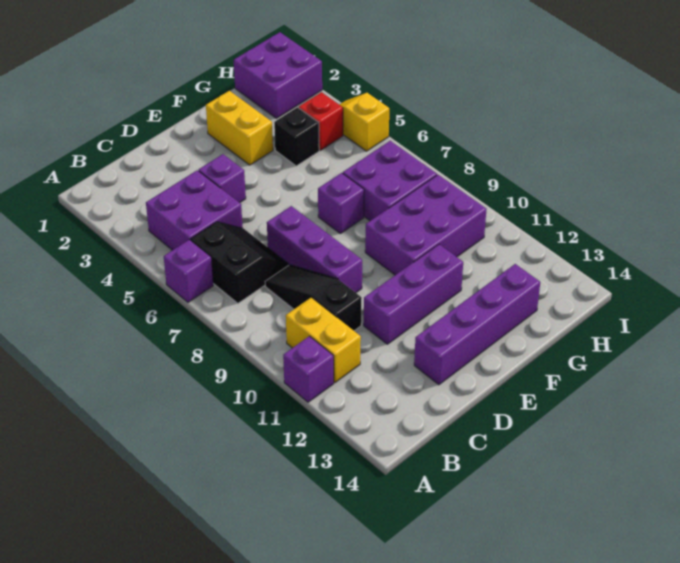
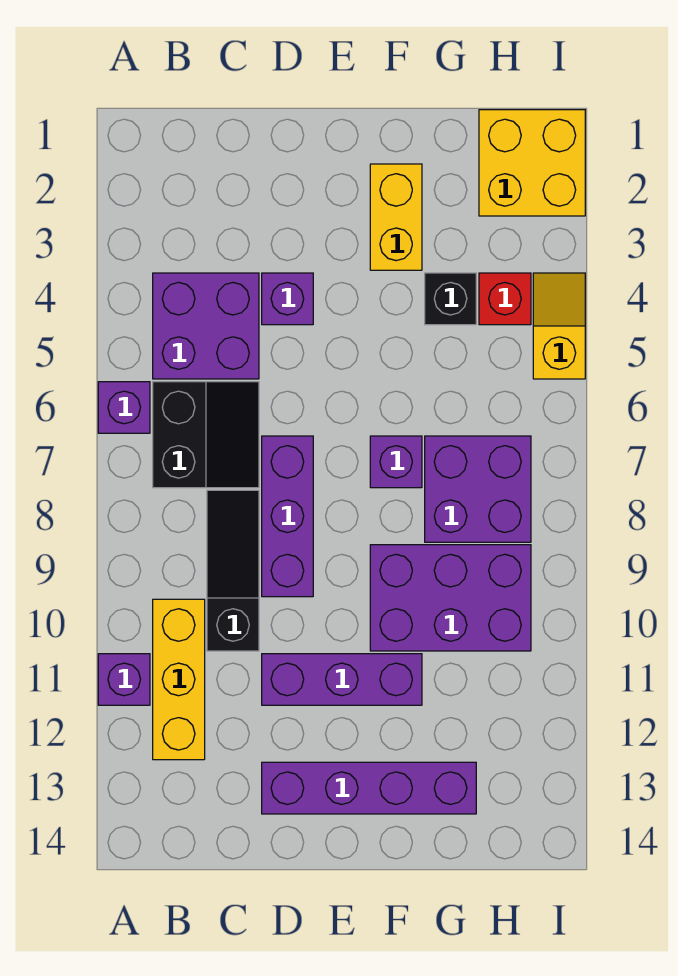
yellow brick B10:B11 level 1 -> yellow brick B10:B12 level 1
purple brick H1:I2 level 1 -> yellow brick H1:I2 level 1

